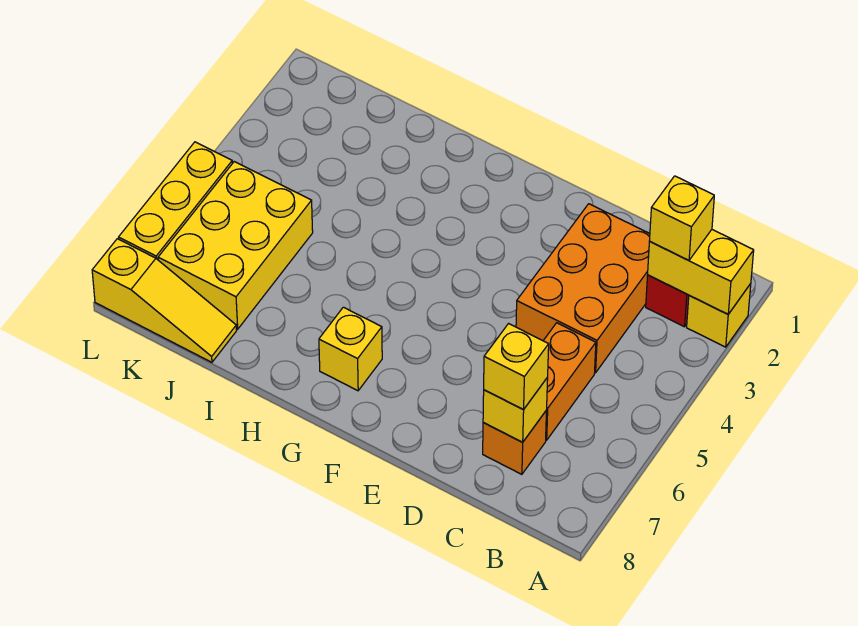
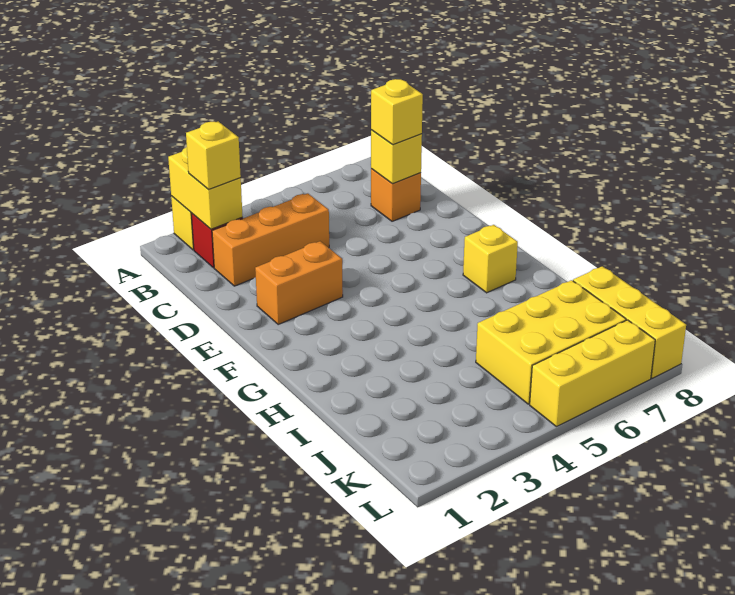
orange brick C2:D4 level 1 -> orange brick C2:C4 level 1
orange brick C5:C6 level 1 -> orange brick E2:E3 level 1
yellow slope J8:L8 level 1 top L -> yellow brick J8:L8 level 1

